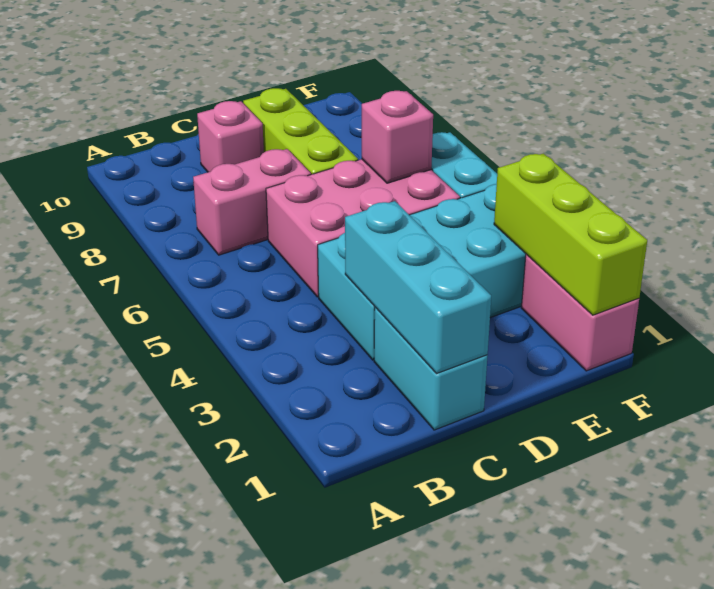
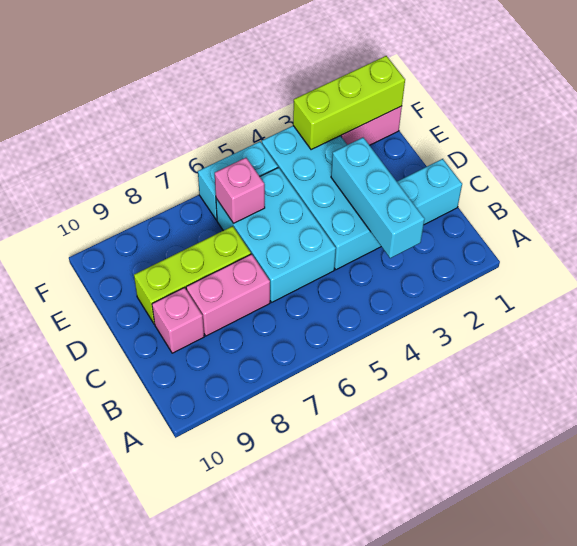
pink brick B7:C7 level 1 -> pink brick C7:C8 level 1
cyan brick C1:C3 level 2 -> cyan brick B3:D3 level 2
pink brick C5:E6 level 1 -> cyan brick C5:E6 level 1

